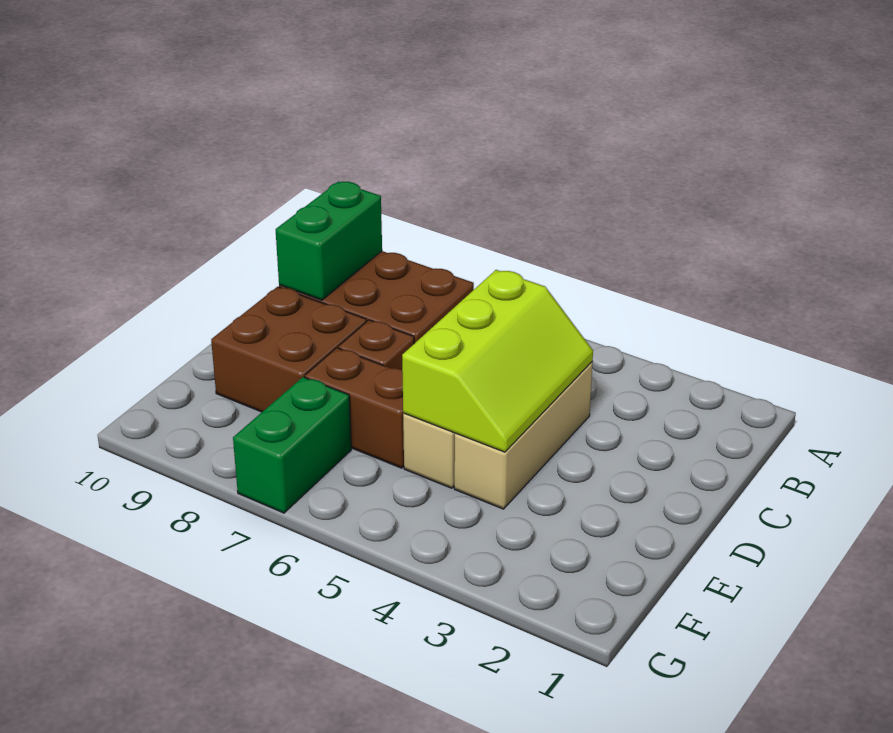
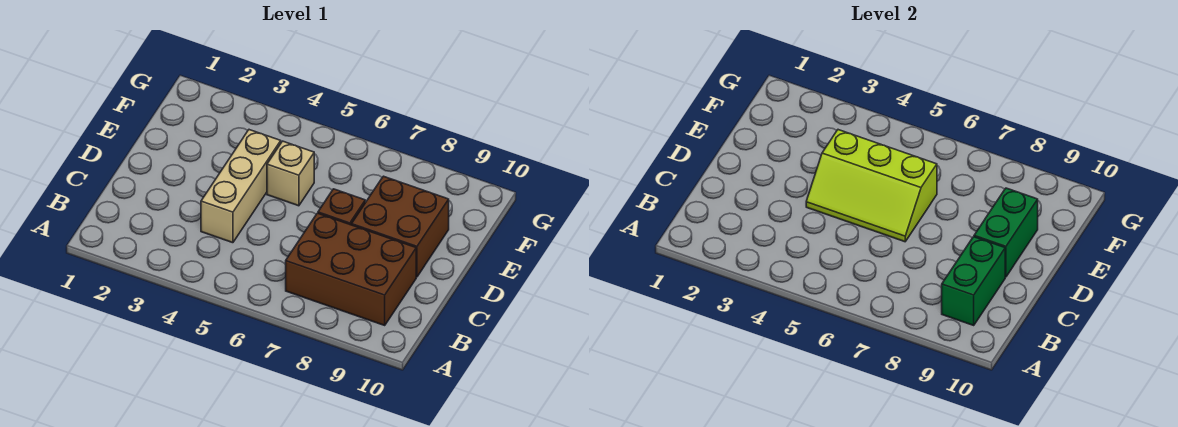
lime slope C4:E5 level 2 top 5 -> lime slope D4:E6 level 2 top E
brown brick E6:E7 level 1 -> none
green brick F7:G7 level 1 -> green brick D9:E9 level 2

